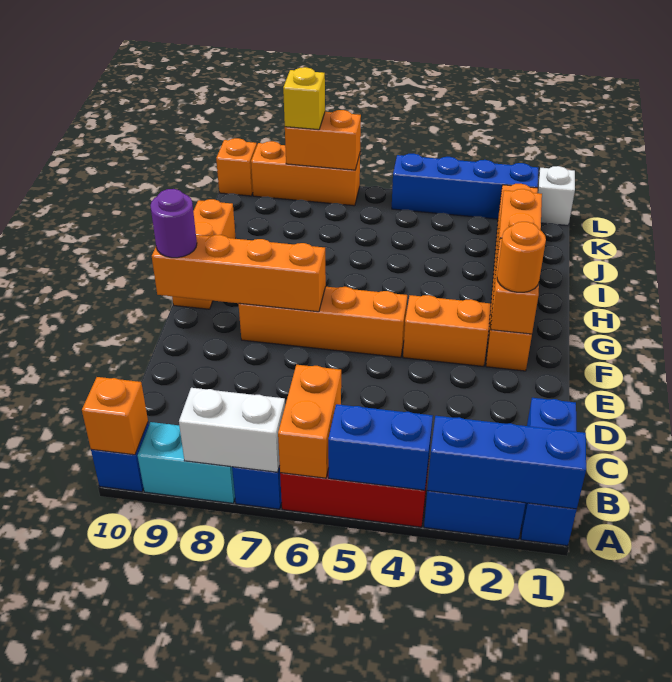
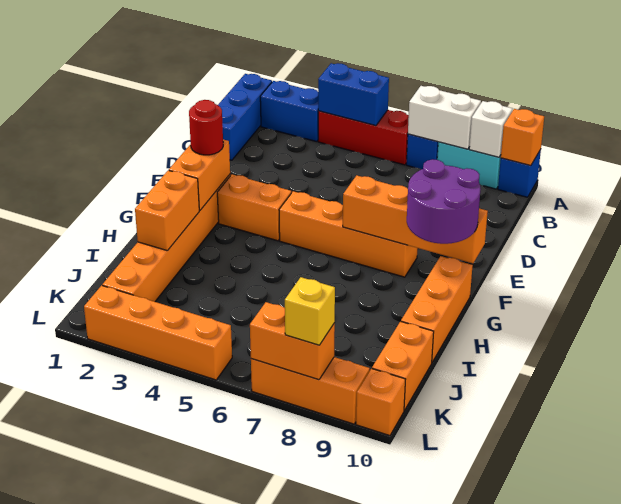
blue brick A1:A3 level 2 -> none
orange brick A6:B6 level 2 -> orange brick J10:K10 level 1
orange round brick F2 level 3 -> red round brick F2 level 3
purple round brick F10 level 3 -> purple round brick F9:G10 level 3
white brick L1 level 1 -> white brick A9 level 2
blue brick L2:L5 level 1 -> orange brick L2:L5 level 1

